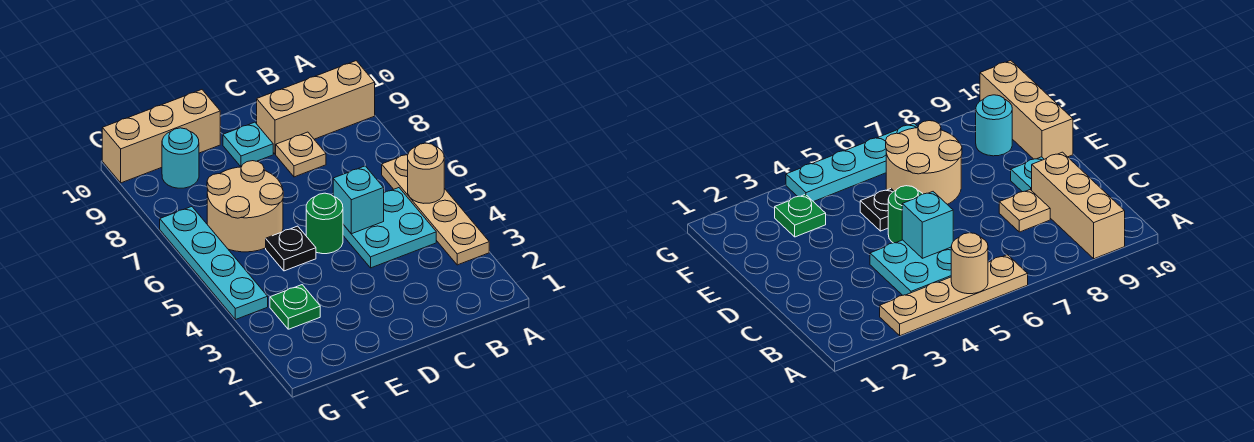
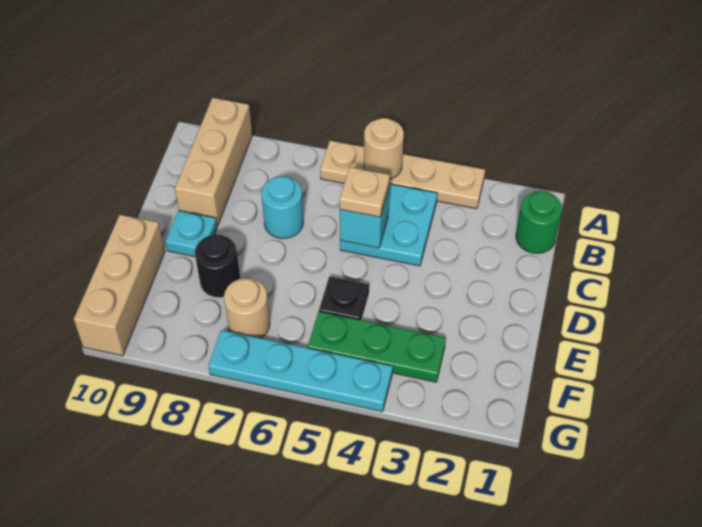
tan plate C8 level 1 -> tan plate C5 level 3
green round brick D5 level 1 -> green round brick B1 level 1
tan round brick E6:F7 level 1 -> tan round brick F7 level 1
none -> black round brick E8 level 1
green plate F3 level 1 -> green plate F3:F5 level 1
cyan round brick F9 level 1 -> cyan round brick C7 level 1

